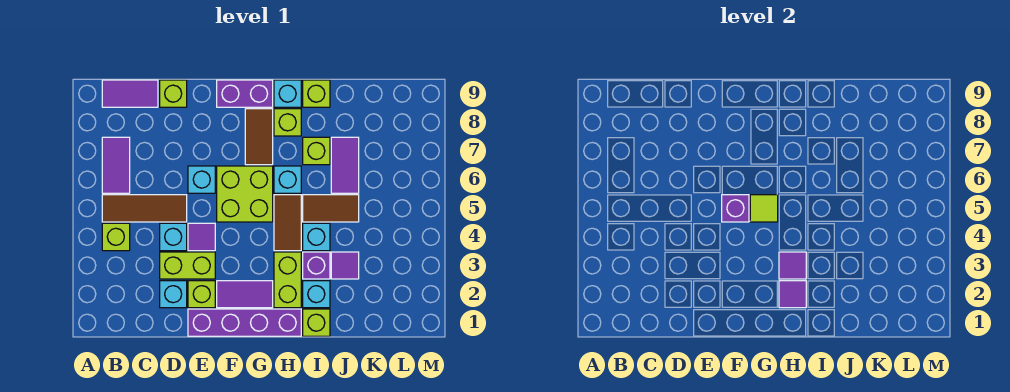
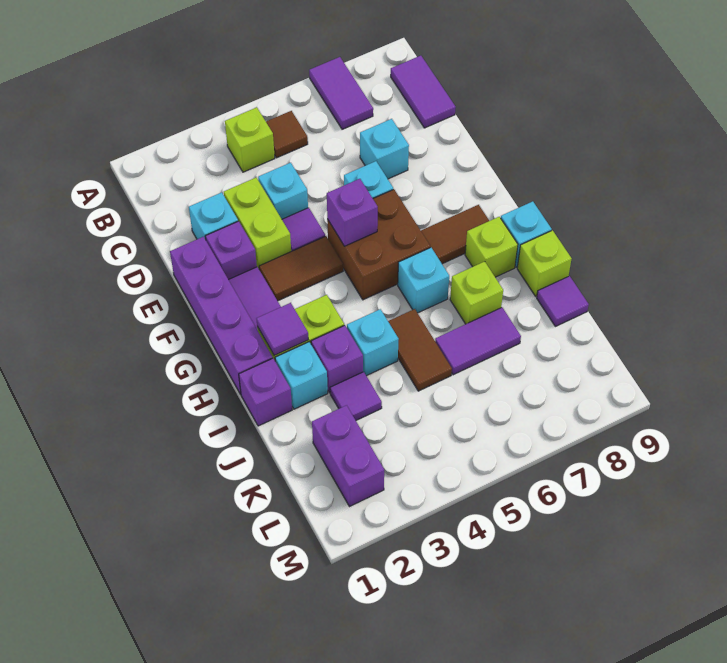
brown tile B5:D5 level 1 -> brown tile B5 level 1
purple tile B6:B7 level 1 -> purple tile A7:B7 level 1
none -> cyan brick D7 level 1
lime brick D9 level 1 -> none
lime brick E2 level 1 -> purple brick E2 level 1
lime brick F5:G6 level 1 -> brown brick F5:G6 level 1
purple brick F9:G9 level 1 -> purple brick K2:L2 level 1
lime tile G5 level 2 -> none
purple tile H3 level 2 -> purple tile J9 level 1
brown tile H4:H5 level 1 -> brown tile F3:F4 level 1
lime brick I1 level 1 -> purple brick I1 level 1

